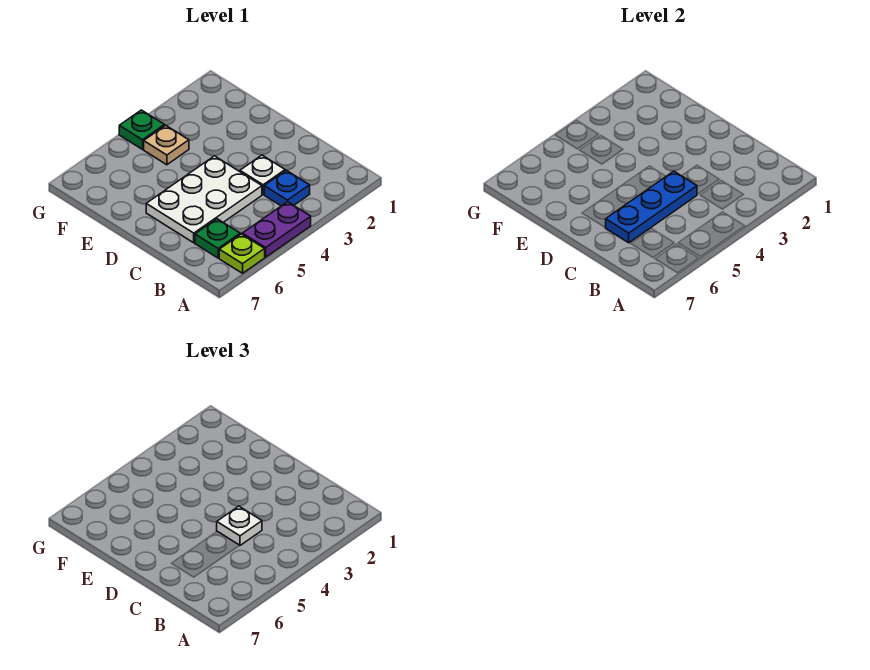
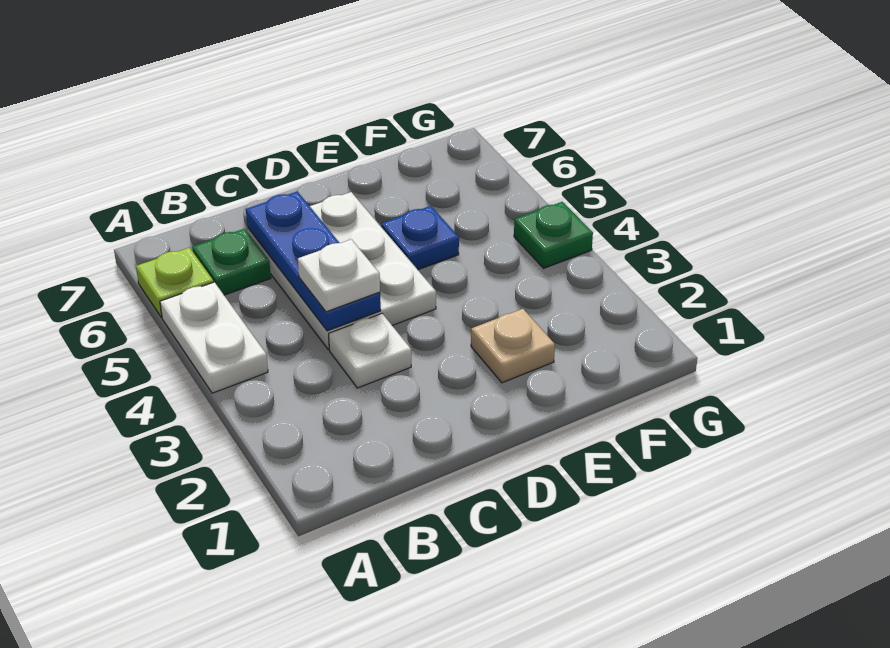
purple plate A4:A5 level 1 -> white plate A4:A5 level 1
blue plate B3 level 1 -> blue plate E5 level 1
tan plate F4 level 1 -> tan plate E2 level 1

